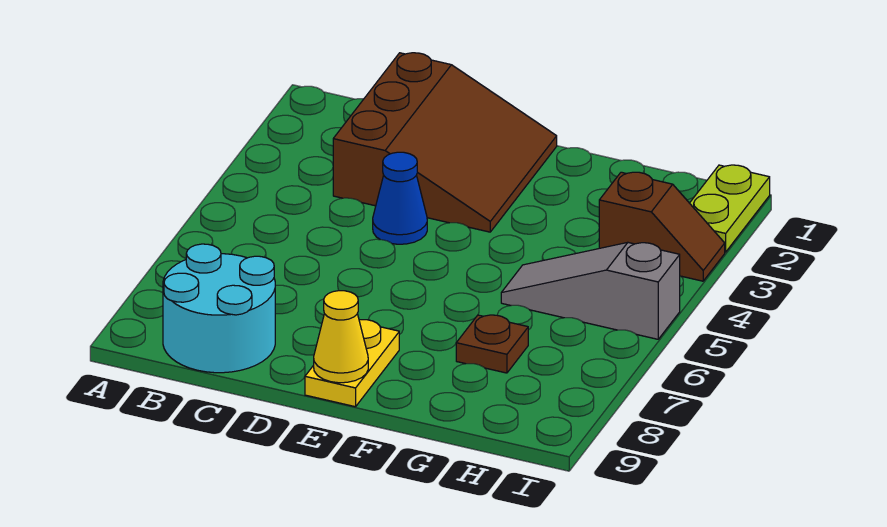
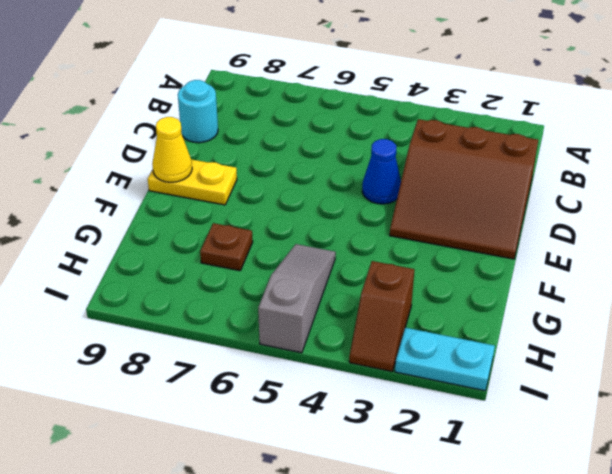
cyan round brick B8:C9 level 1 -> cyan round brick C9 level 1
lime plate I1:I2 level 1 -> cyan plate I1:I2 level 1

